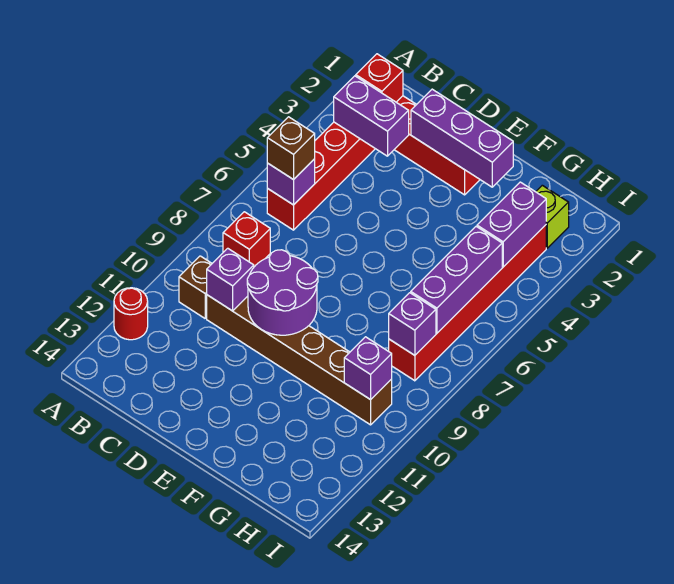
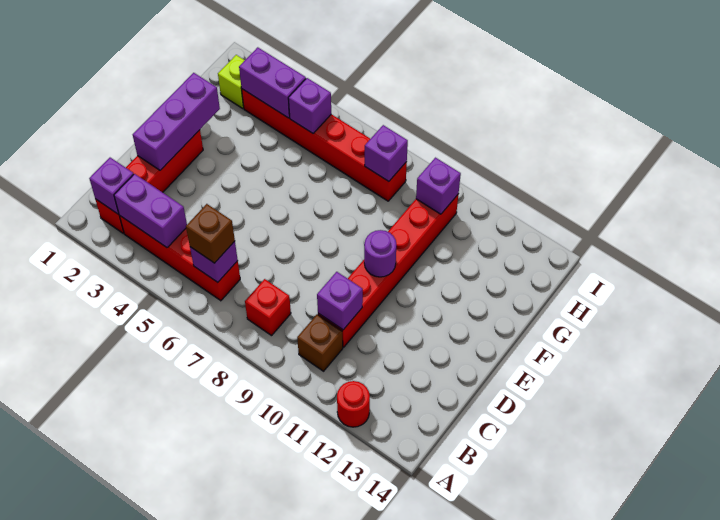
red brick B2 level 2 -> purple brick B2 level 2
purple brick B3:C3 level 2 -> purple brick B3:B4 level 2
brown brick C10:H10 level 1 -> red brick C10:H10 level 1
purple round brick D9:E10 level 2 -> purple round brick E10 level 2
purple brick H5:H7 level 2 -> purple brick H5 level 2

